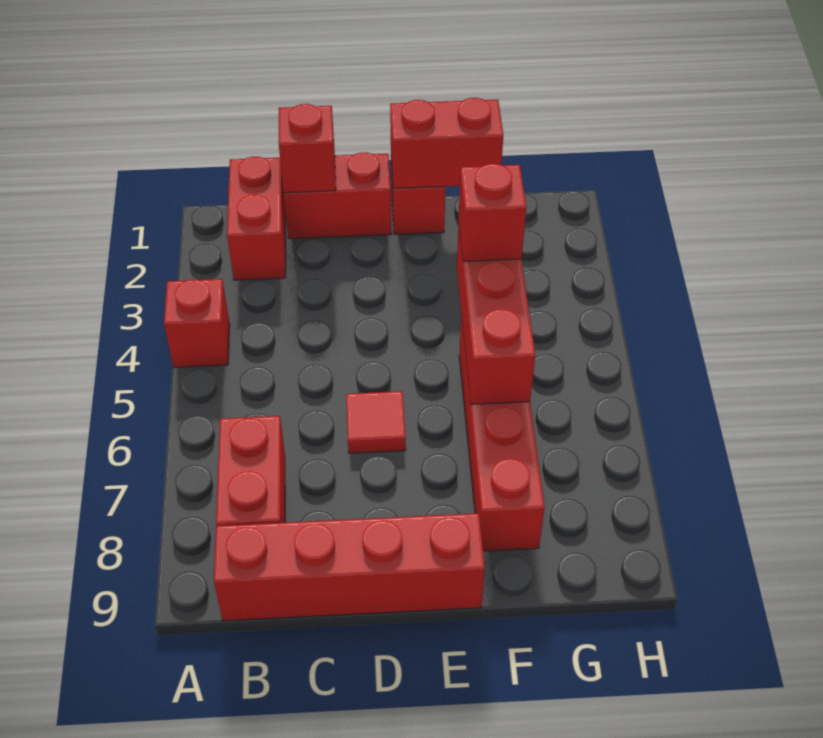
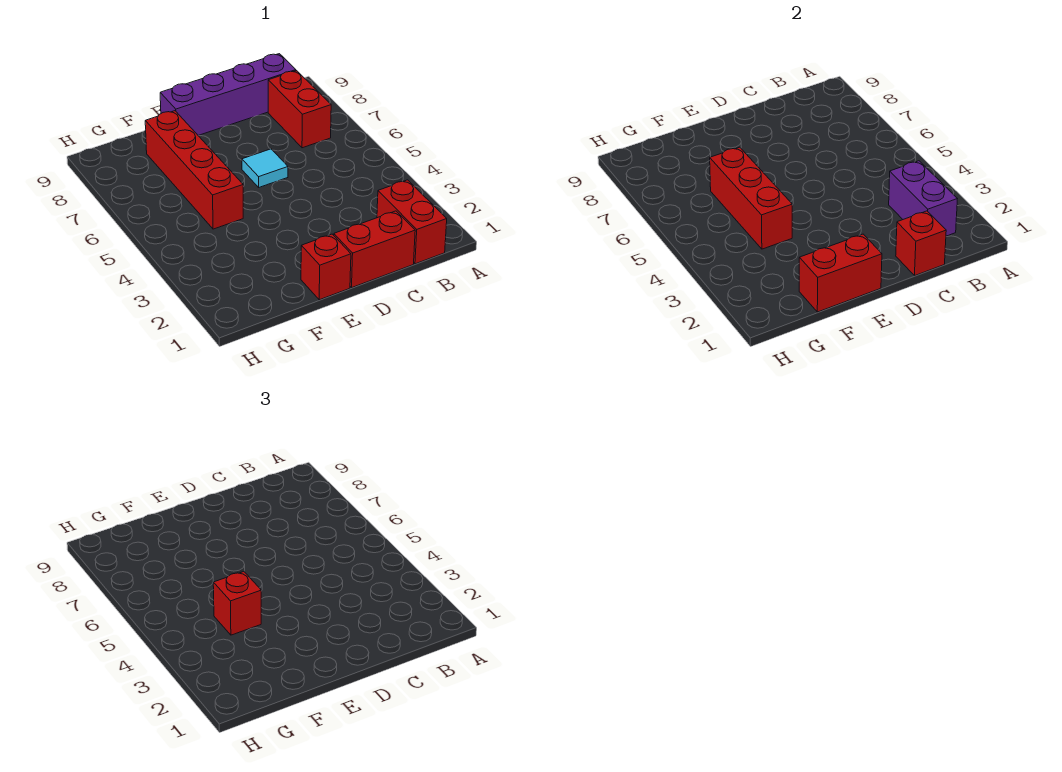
red brick A4 level 1 -> none
none -> purple brick B2:B3 level 2
red brick B9:E9 level 1 -> purple brick B9:E9 level 1
red tile D6 level 1 -> cyan tile D6 level 1

